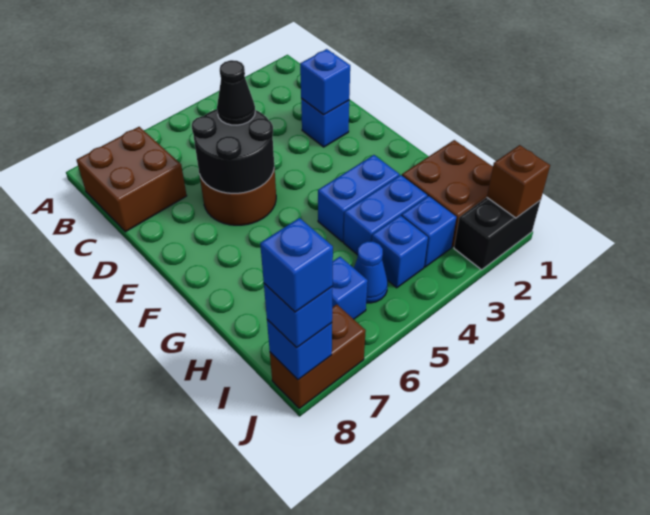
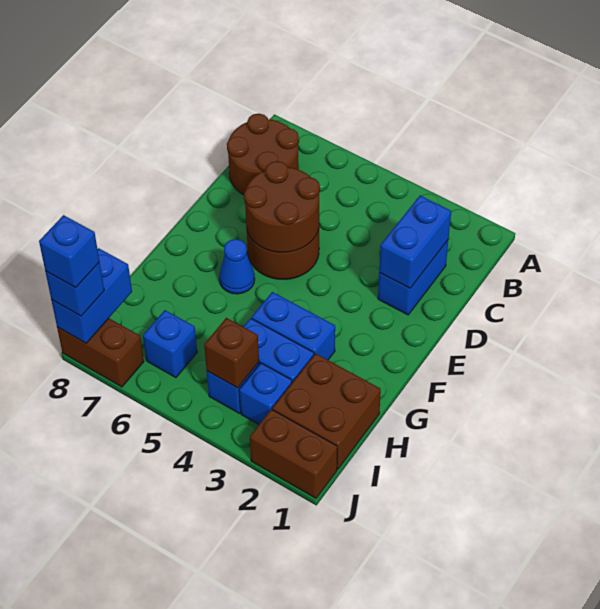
brown brick B7:C8 level 1 -> brown round brick B7:C8 level 1
blue brick D2 level 1 -> blue brick C2:D2 level 1
blue brick D2 level 2 -> blue brick C2:D2 level 2
black round brick D5:E6 level 2 -> brown round brick D5:E6 level 2
black cone D5 level 3 -> none
blue cone I5 level 1 -> blue cone F6 level 1
black brick J1:J2 level 1 -> brown brick J1:J2 level 1
brown brick J1 level 2 -> brown brick I4 level 2
blue brick J8 level 2 -> blue brick I8:J8 level 2

